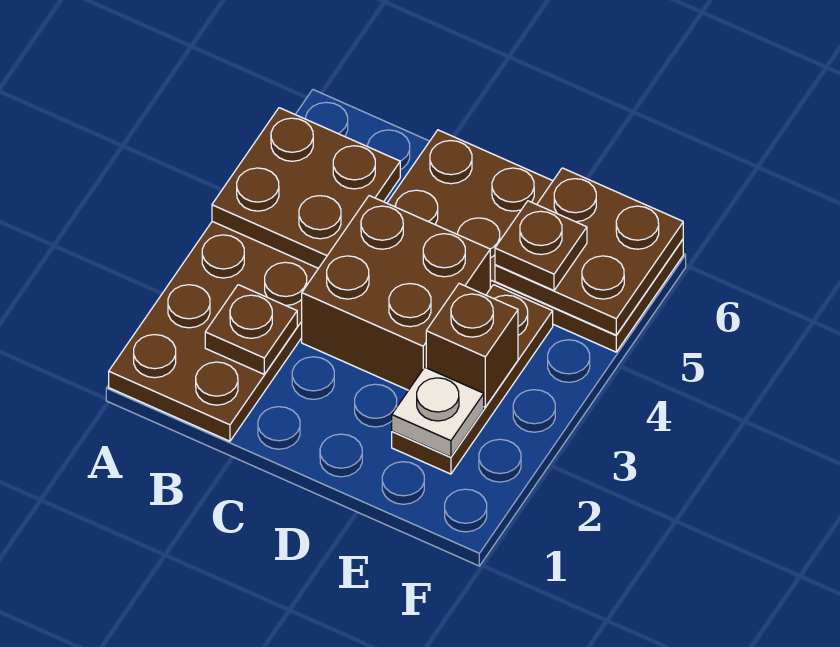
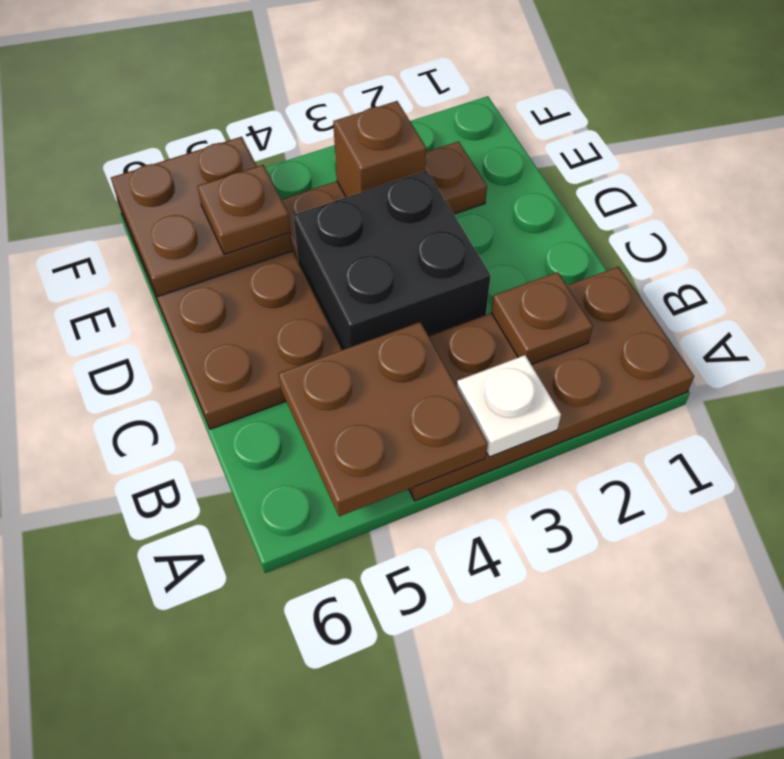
brown brick C3:D4 level 1 -> black brick C3:D4 level 1
white plate E2 level 2 -> white plate A3 level 2

